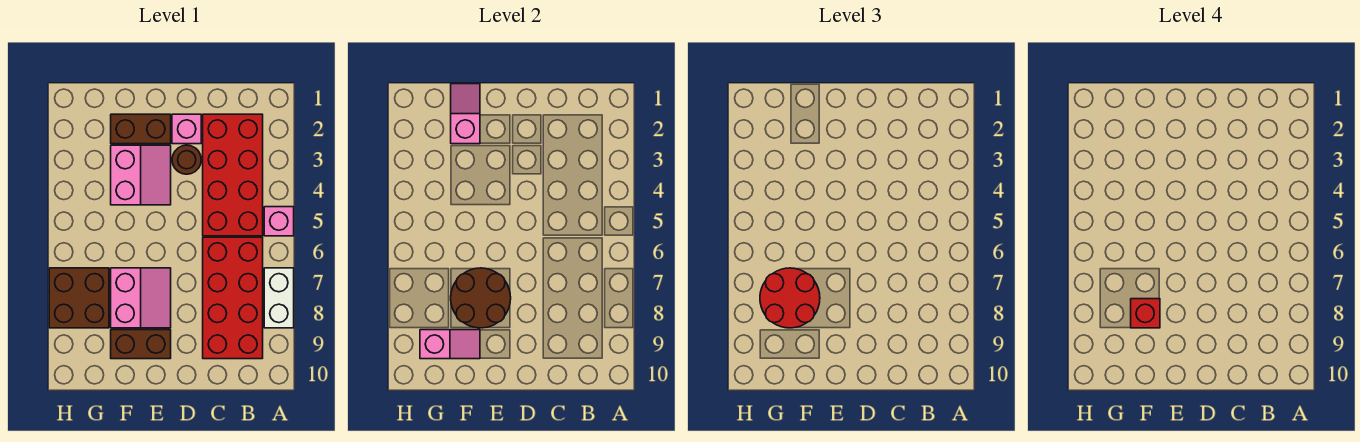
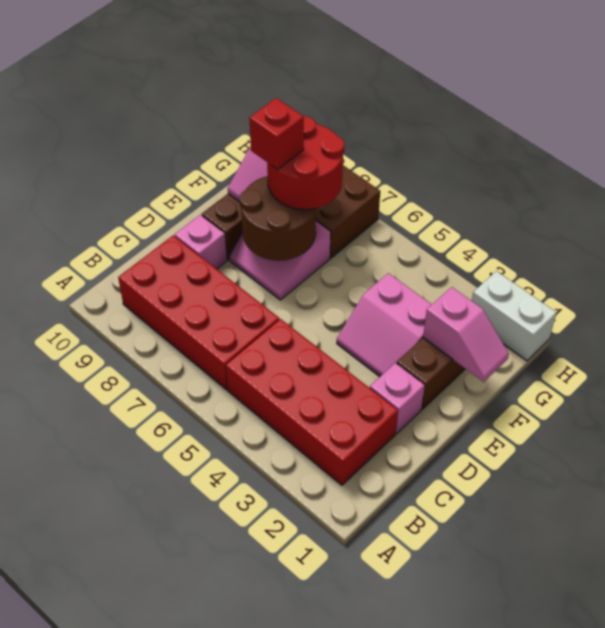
pink brick A5 level 1 -> pink brick D9 level 1
white brick A7:A8 level 1 -> white brick H1:H2 level 1
brown round brick D3 level 1 -> none

